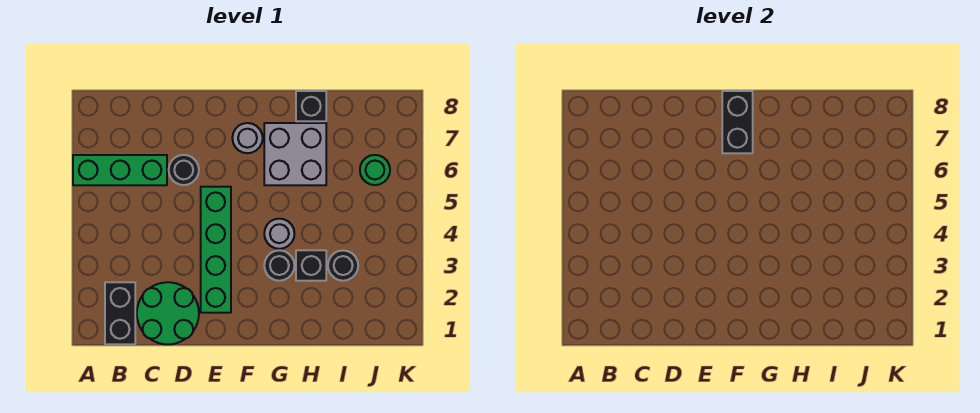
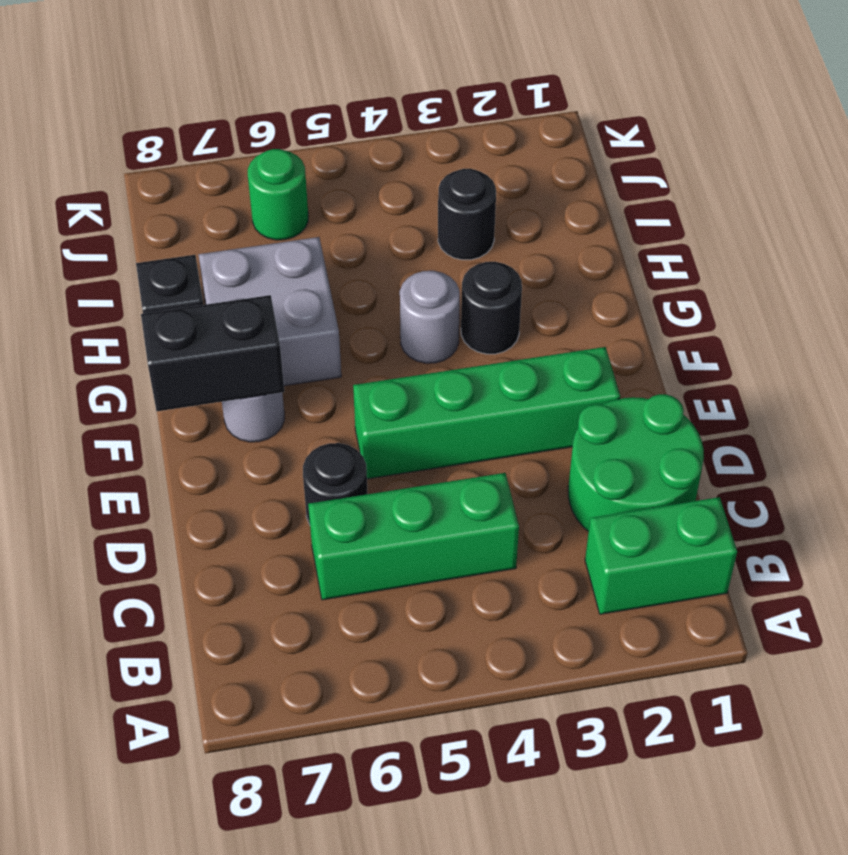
green brick A6:C6 level 1 -> green brick C4:C6 level 1
black brick B1:B2 level 1 -> green brick B1:B2 level 1
black brick H3 level 1 -> none

